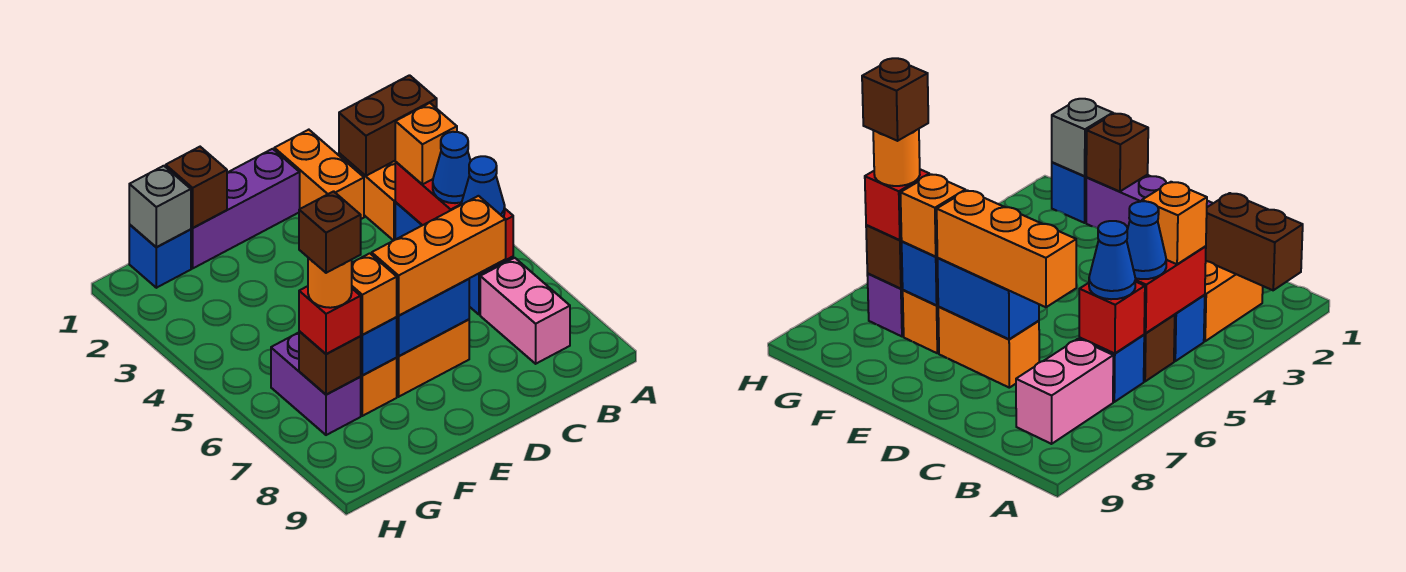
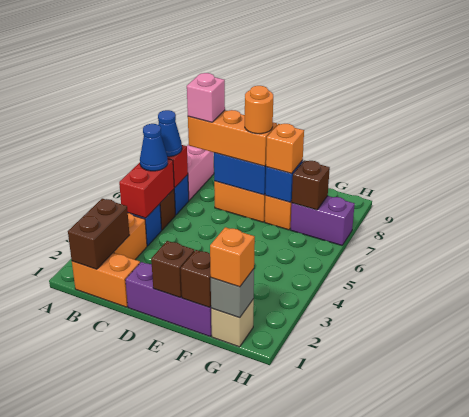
brown brick A2:B2 level 2 -> brown brick B1:B2 level 2
orange brick B4 level 3 -> orange brick G1 level 3
orange brick C1:C2 level 1 -> orange brick B1:C1 level 1
none -> pink brick C7 level 4
blue brick G1 level 1 -> tan brick G1 level 1
purple brick G6:G7 level 1 -> purple brick G7:H7 level 1
red brick G7 level 3 -> none
orange round brick G7 level 4 -> orange round brick E7 level 4
brown brick G7 level 5 -> brown brick E1 level 2

